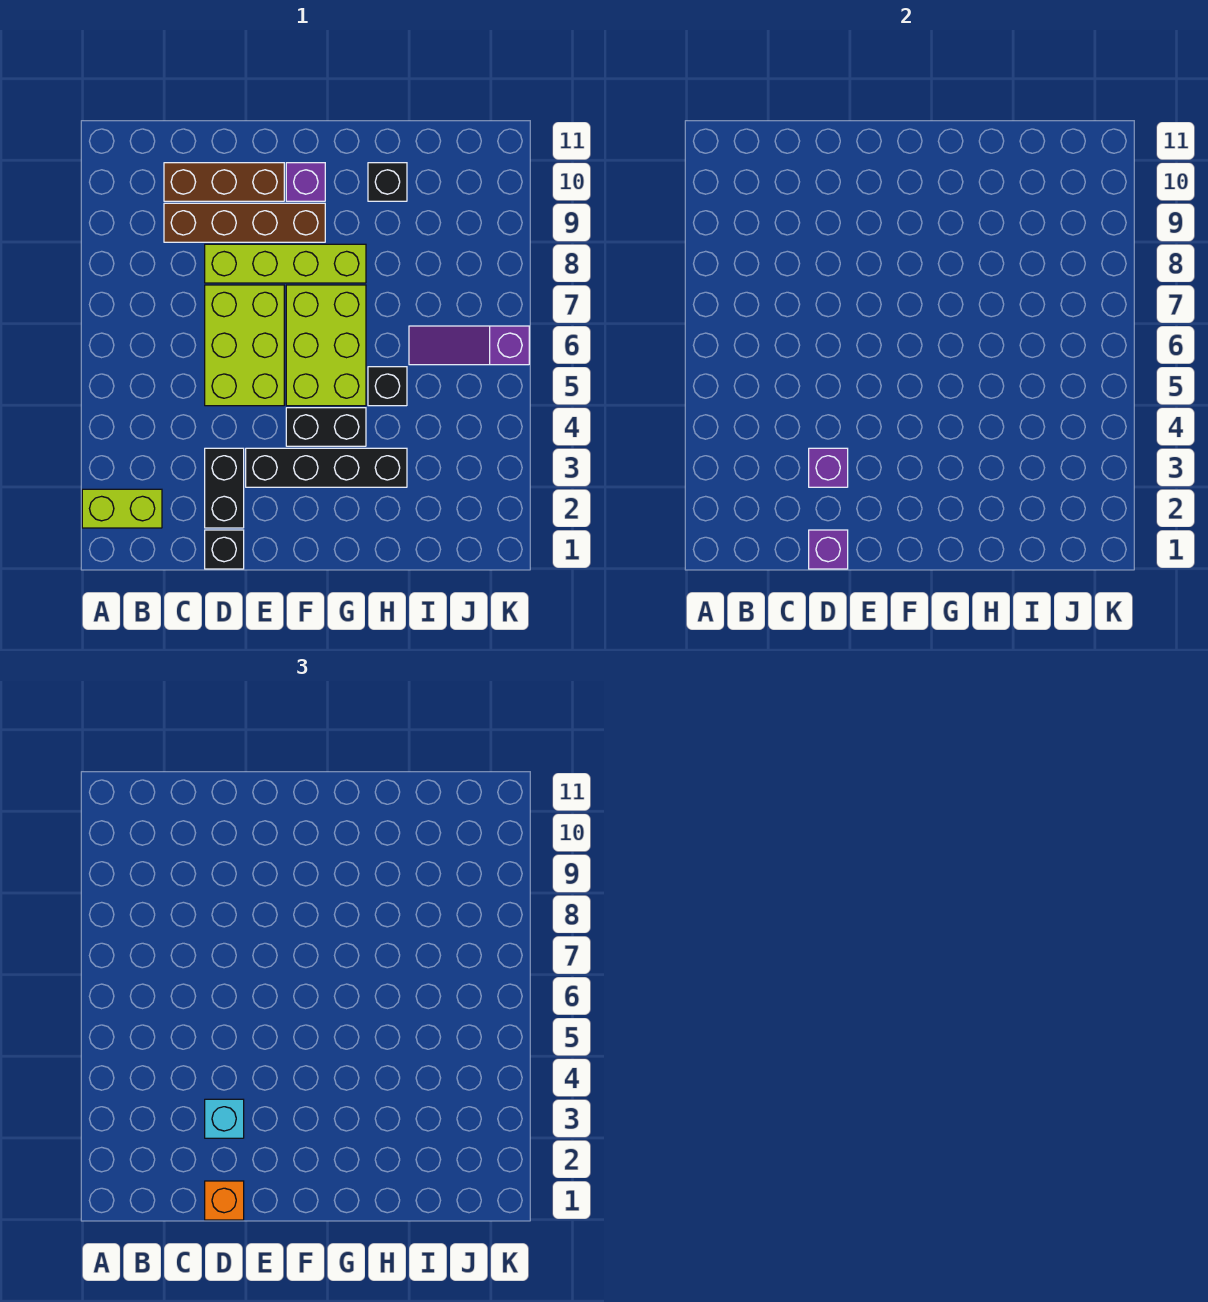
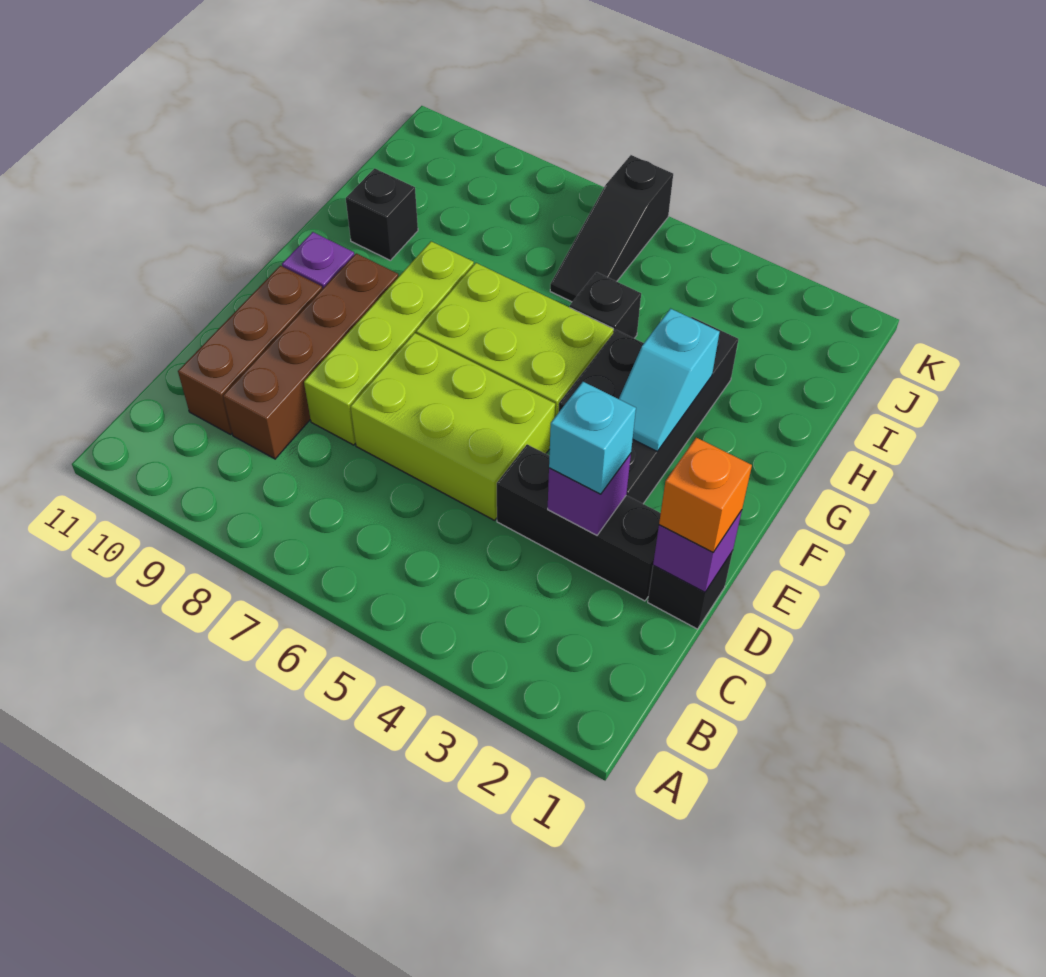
lime brick A2:B2 level 1 -> none
black brick D2:D3 level 1 -> black brick D2:D4 level 1
none -> cyan slope F3:G3 level 2 top G
purple slope I6:K6 level 1 top K -> black slope I6:K6 level 1 top K

